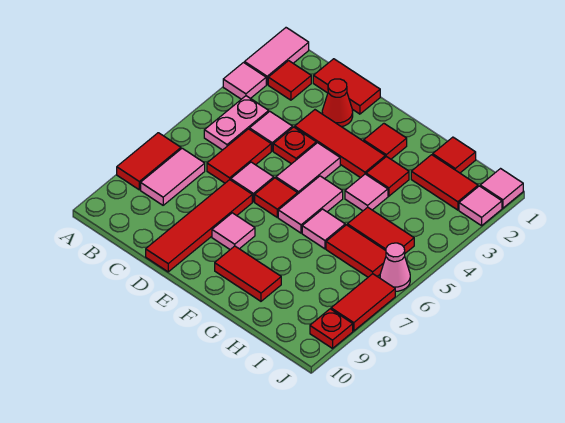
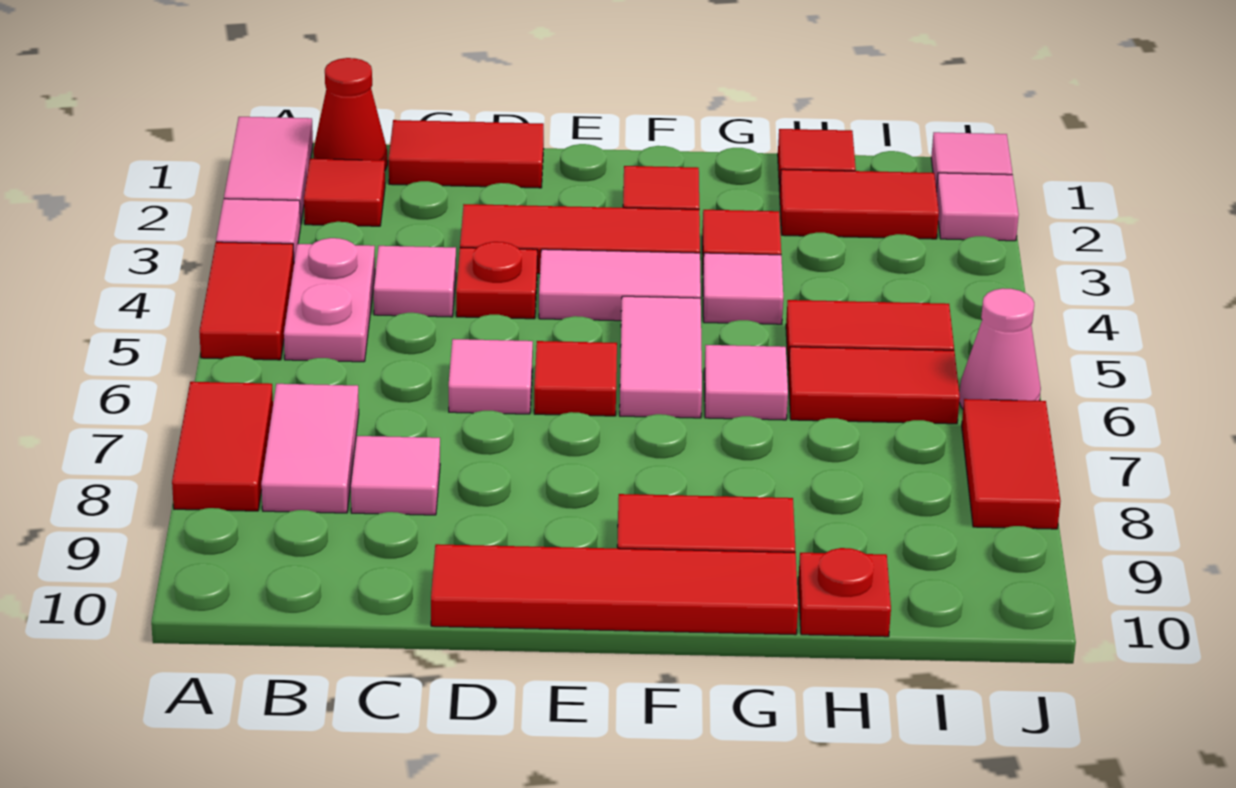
red tile C5:C6 level 1 -> red tile A4:A5 level 1
red cone D2 level 1 -> red cone B1 level 1
red tile D7:D10 level 1 -> red tile D10:G10 level 1
pink tile E4:E5 level 1 -> pink tile E4:F4 level 1
pink tile E8 level 1 -> pink tile C8 level 1
red plate J9 level 1 -> red plate H10 level 1

